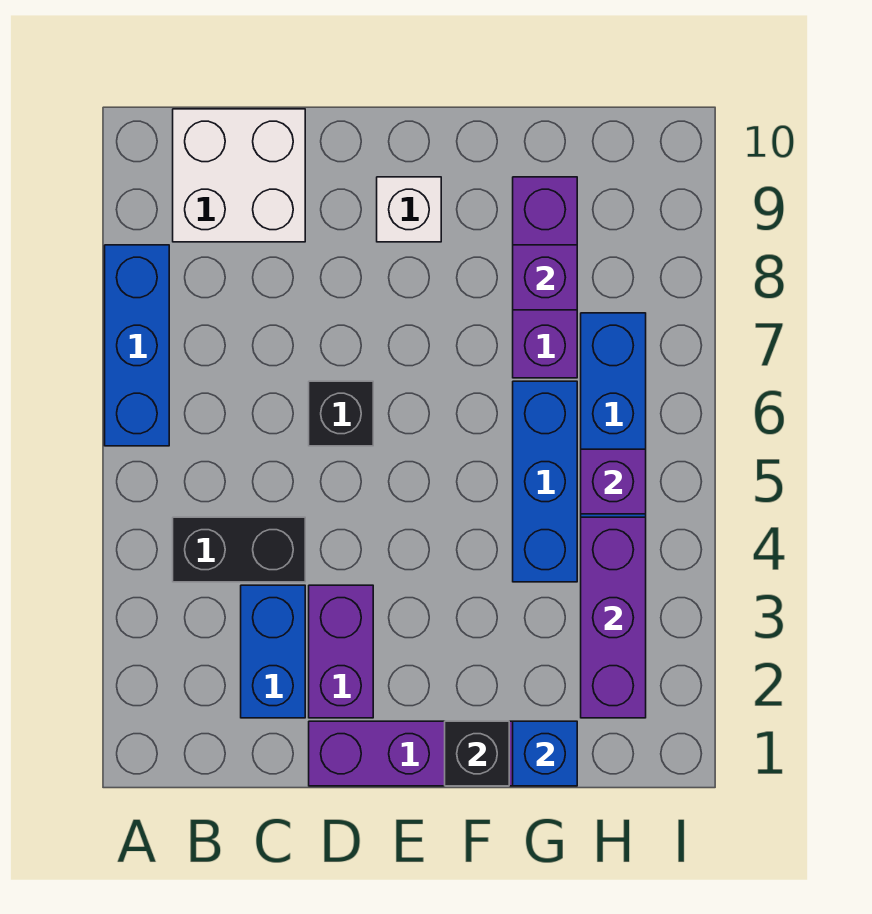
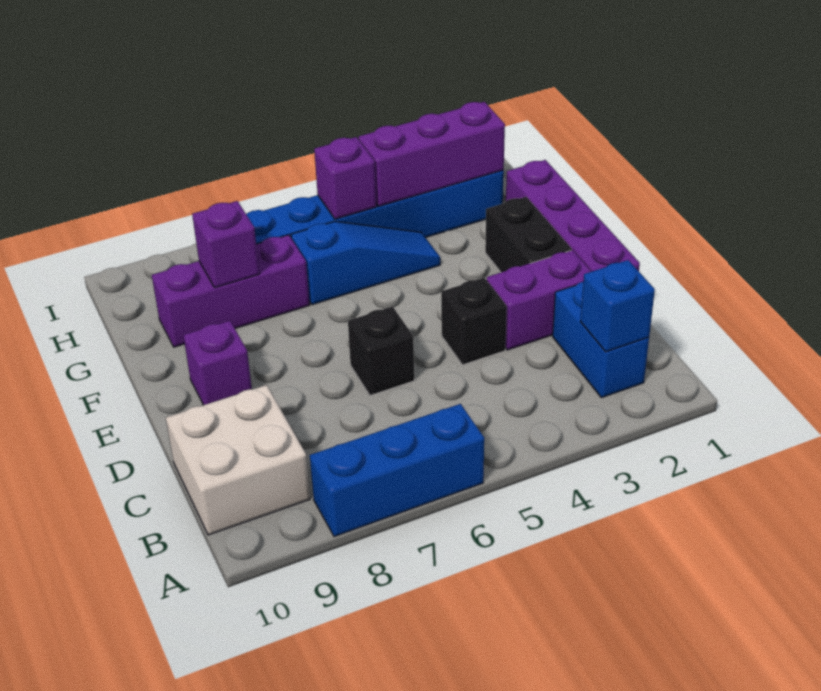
black brick B4:C4 level 1 -> black brick E2:F2 level 1
blue brick C2:C3 level 1 -> blue brick B2:C2 level 1
white brick E9 level 1 -> purple brick E9 level 1
black brick F1 level 2 -> black brick D4 level 1
blue brick G1 level 2 -> blue brick B2 level 2
blue brick G4:G6 level 1 -> blue slope G4:G6 level 1 top 6

